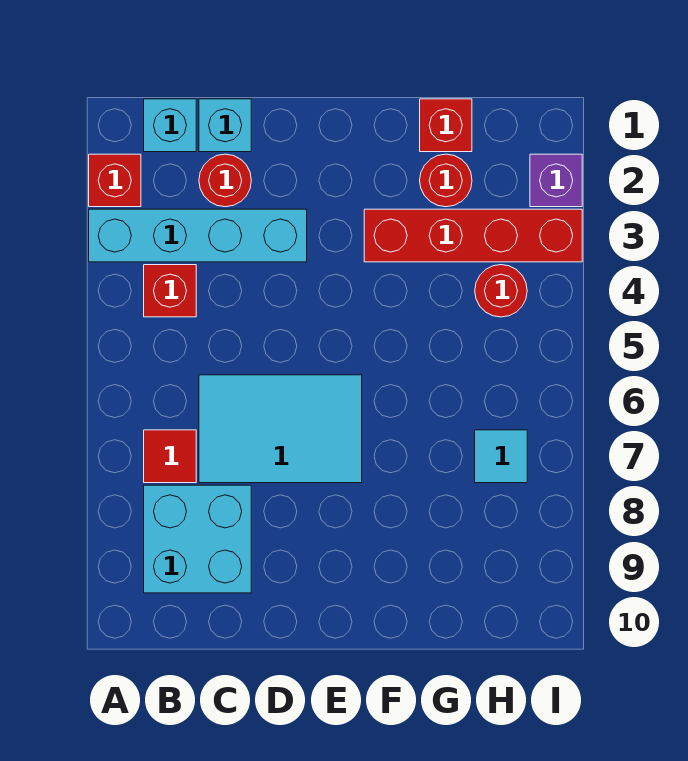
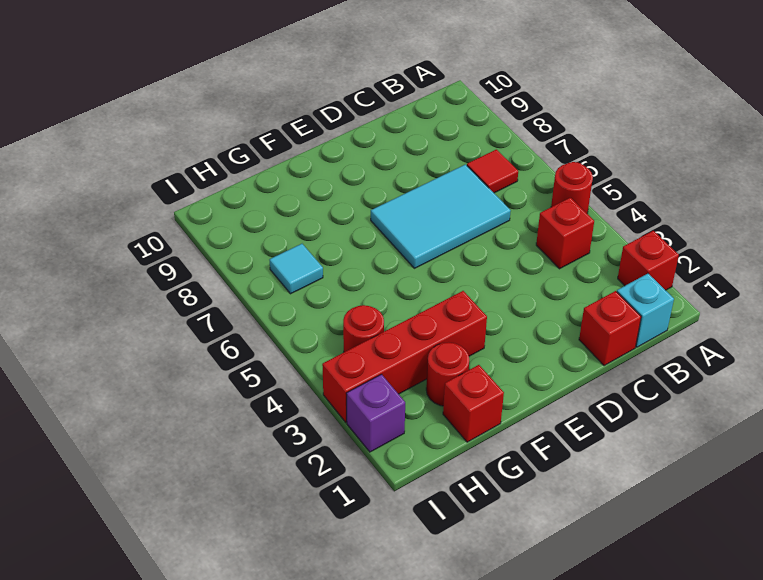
cyan brick A3:D3 level 1 -> none
cyan brick B8:C9 level 1 -> none
cyan brick C1 level 1 -> red brick C1 level 1
red round brick C2 level 1 -> red round brick A5 level 1

